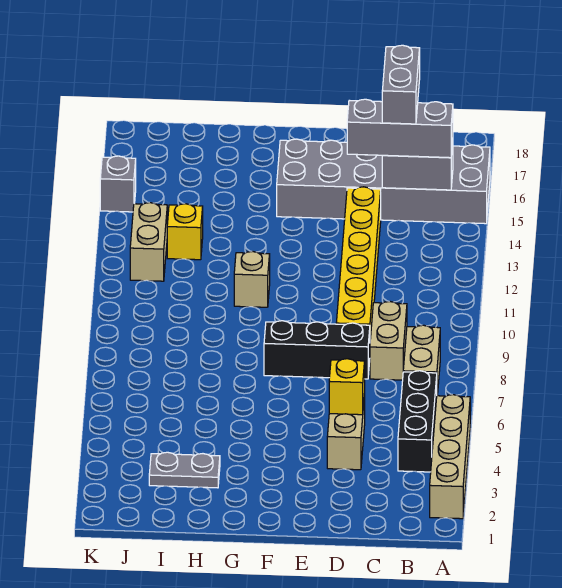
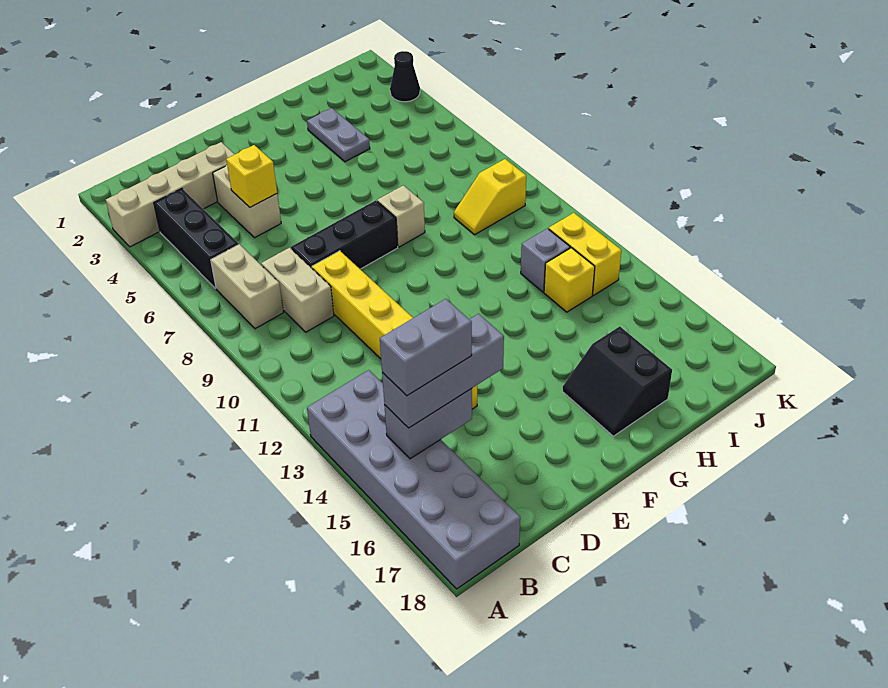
tan brick A2:A5 level 1 -> tan brick A3:D3 level 1
grey brick A15:F16 level 1 -> grey brick A13:B18 level 1
grey brick C15:C16 level 4 -> grey brick B15:C15 level 4
tan brick G11 level 1 -> tan brick G8 level 1
none -> black slope G16:H17 level 1 top H
grey plate H3:I3 level 1 -> grey plate H3:H4 level 1
none -> yellow slope I9:J9 level 1 top J
tan brick J12:J13 level 1 -> yellow brick J12:J13 level 1
none -> black cone K3 level 1
grey brick K15 level 1 -> grey brick I12 level 1

